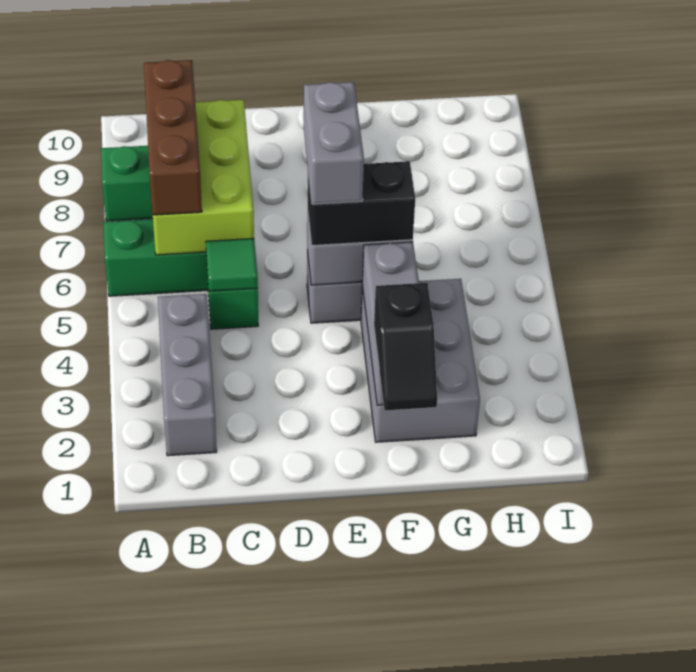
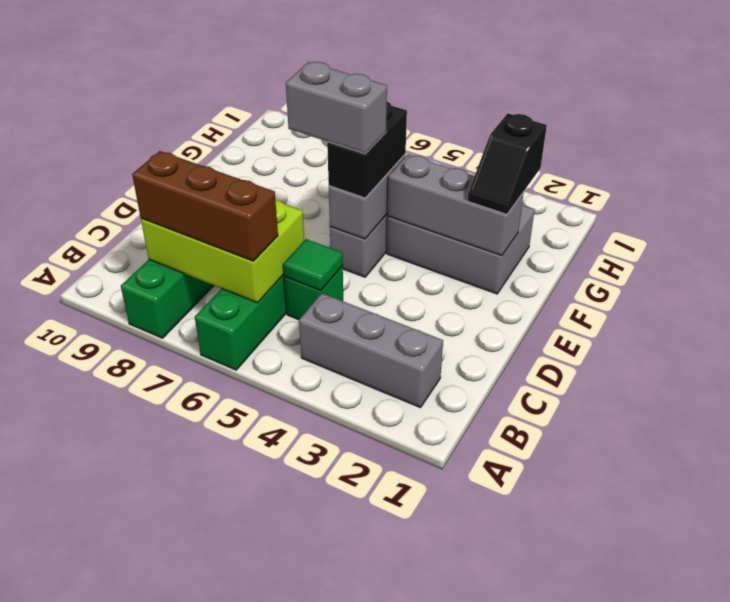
black slope F1:F2 level 3 top 2 -> black slope F2:G2 level 3 top G

